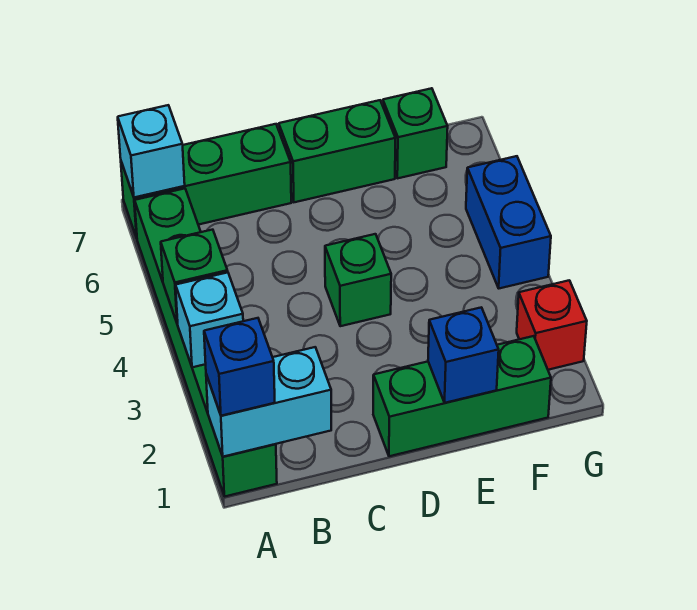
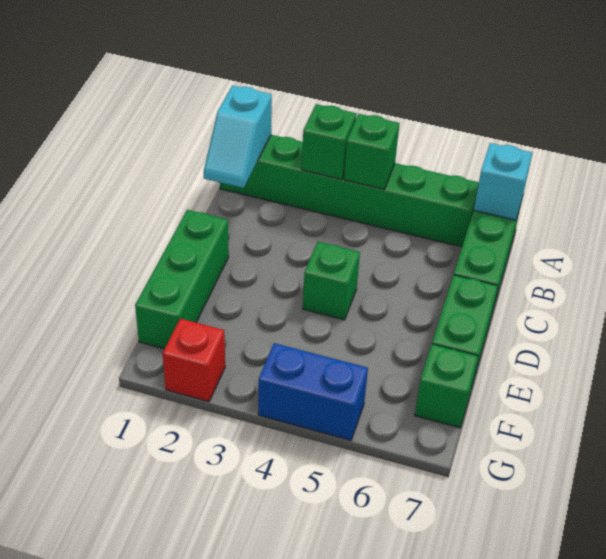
cyan brick A1:B1 level 2 -> cyan slope A1:B1 level 2 top A
blue brick A1 level 3 -> none
cyan brick A3 level 2 -> green brick A3 level 2
blue brick E1 level 2 -> none

